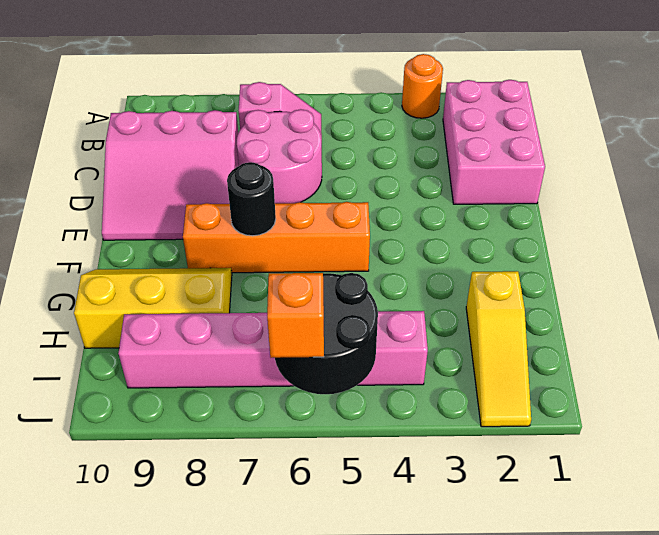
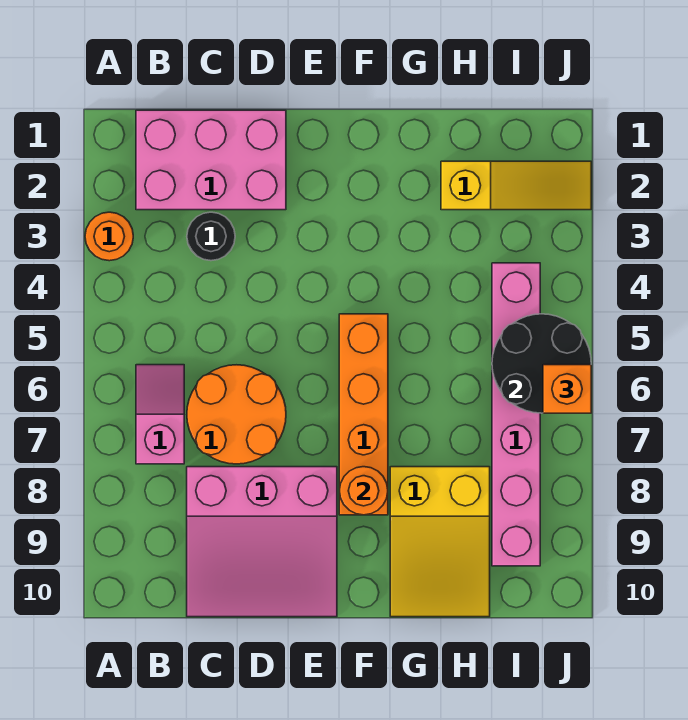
pink round brick C6:D7 level 1 -> orange round brick C6:D7 level 1
pink slope C8:E10 level 1 top C -> pink slope C8:E10 level 1 top 8
black round brick F7 level 2 -> black round brick C3 level 1
none -> orange round brick F8 level 2
yellow slope G8:H10 level 1 top H -> yellow slope G8:H10 level 1 top 8

